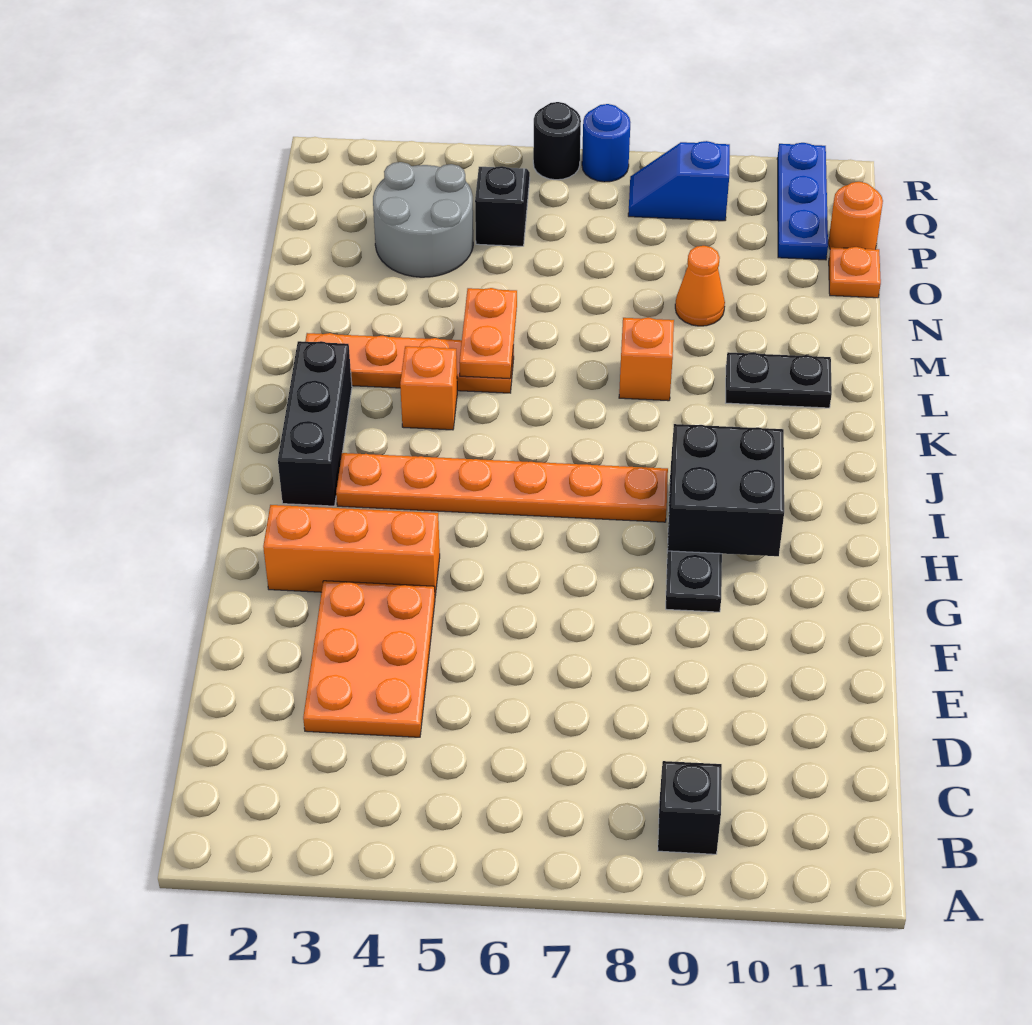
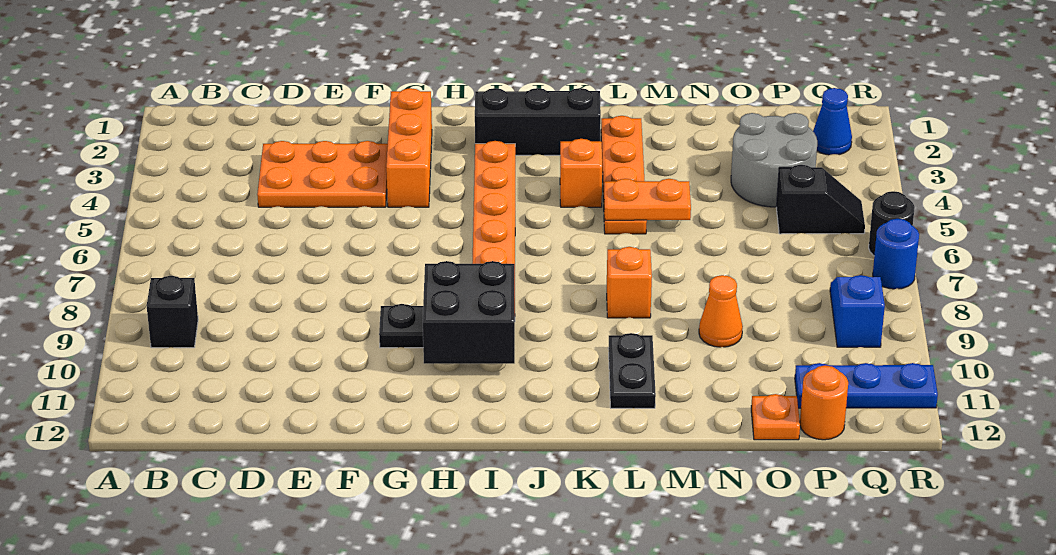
none -> blue cone Q2 level 1

